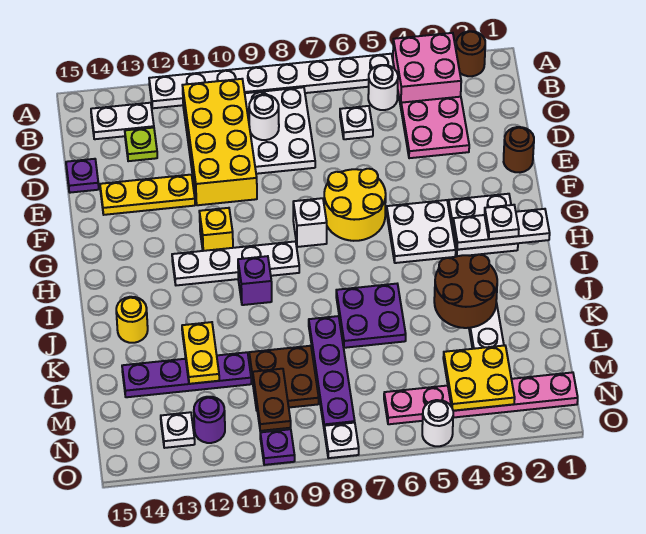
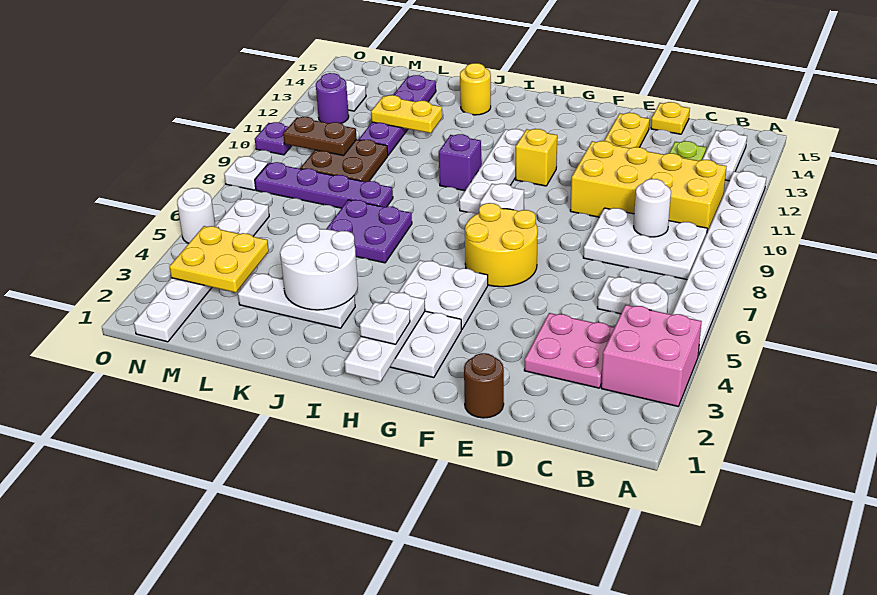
brown round brick A2 level 1 -> none
purple plate D15 level 1 -> yellow plate D15 level 1
brown round brick J3:K4 level 2 -> white round brick J3:K4 level 2
pink plate N1:N6 level 1 -> white plate N1:N6 level 1

